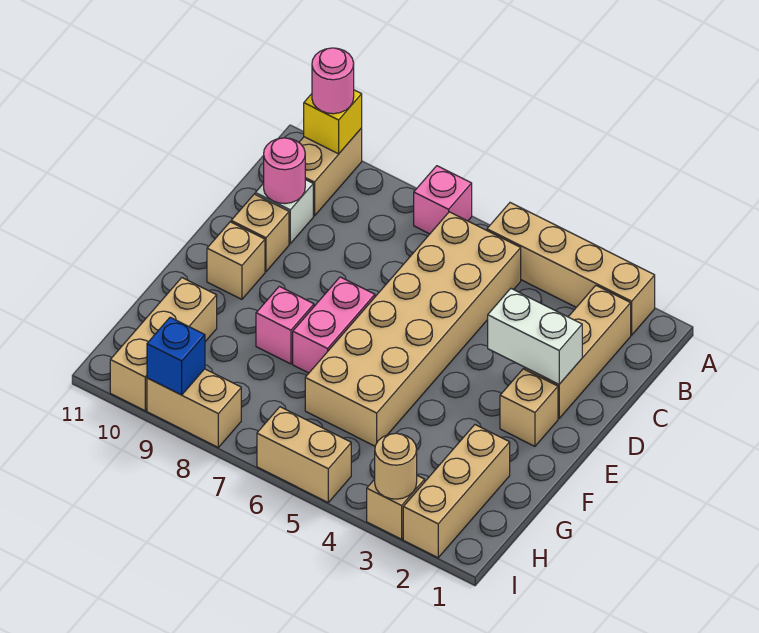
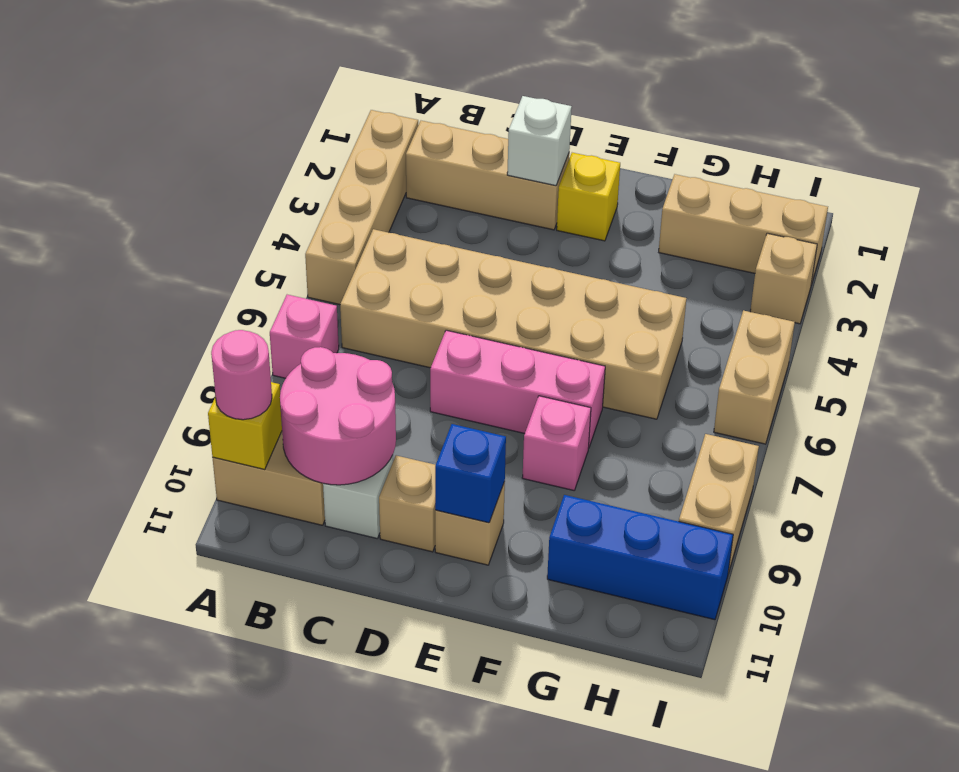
pink round brick C10 level 2 -> pink round brick B9:C10 level 2
white brick D2:D3 level 2 -> white brick D2 level 2
tan brick E2 level 1 -> yellow brick E2 level 1
pink brick E7:F7 level 1 -> pink brick D7:F7 level 1
tan brick G10:I10 level 1 -> blue brick G10:I10 level 1
tan round brick I3 level 2 -> none
blue brick I9 level 2 -> blue brick E10 level 2

